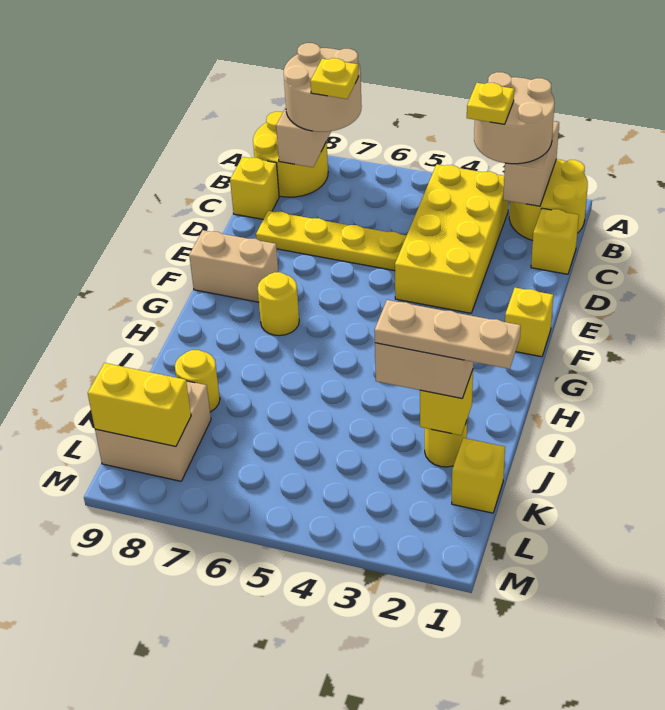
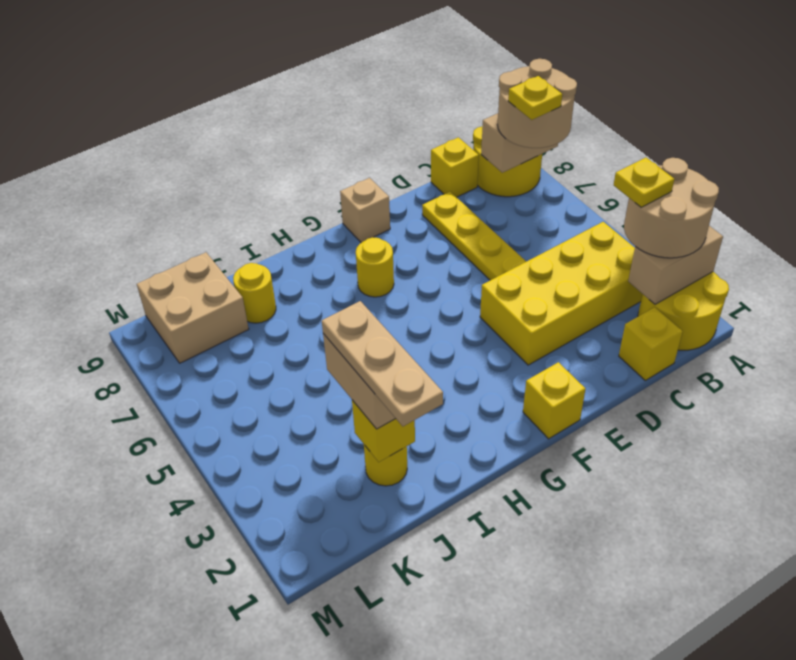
tan brick F8:F9 level 1 -> tan brick F9 level 1
yellow brick K1 level 1 -> none
yellow brick L8:L9 level 2 -> none

